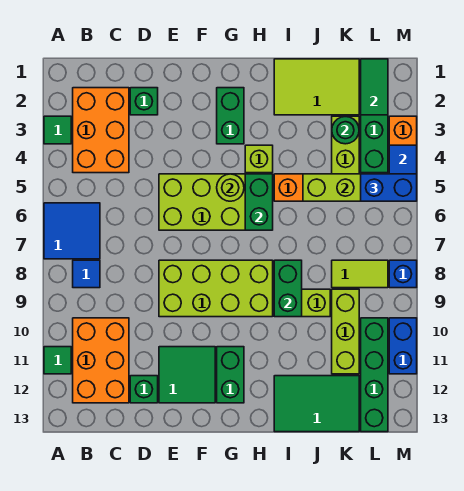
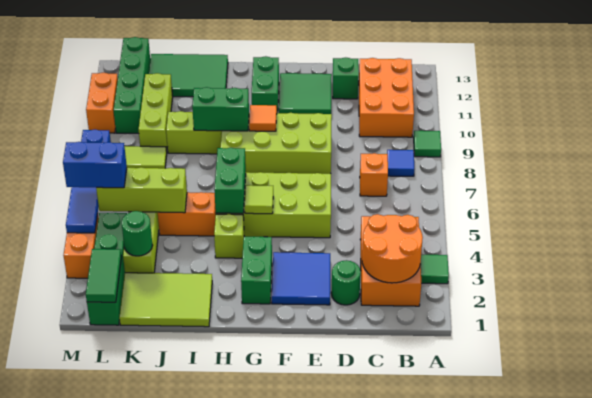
blue tile A6:B7 level 1 -> blue tile E2:F3 level 1
green tile A11 level 1 -> green tile A9 level 1
none -> orange round brick B2:C3 level 2
none -> orange brick C7 level 1
green brick D2 level 1 -> green round brick D2 level 1
lime round brick G5 level 2 -> lime tile G5 level 2
none -> orange tile G9 level 2
green brick I8:I9 level 2 -> green brick H9:I9 level 2
blue brick M10:M11 level 1 -> orange brick M10:M11 level 1

